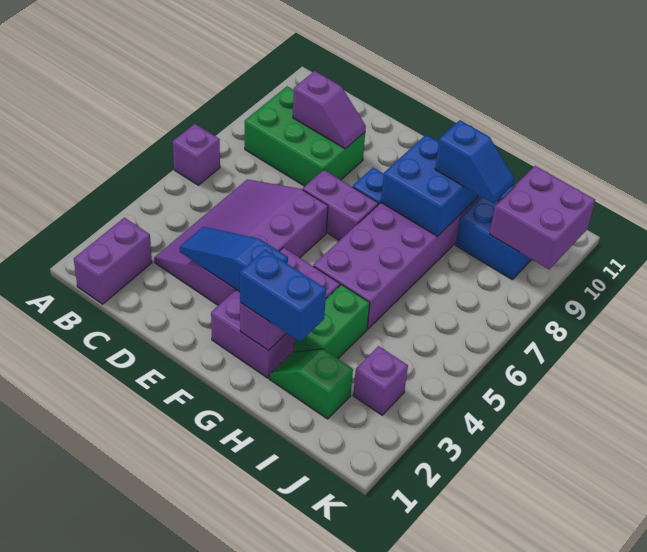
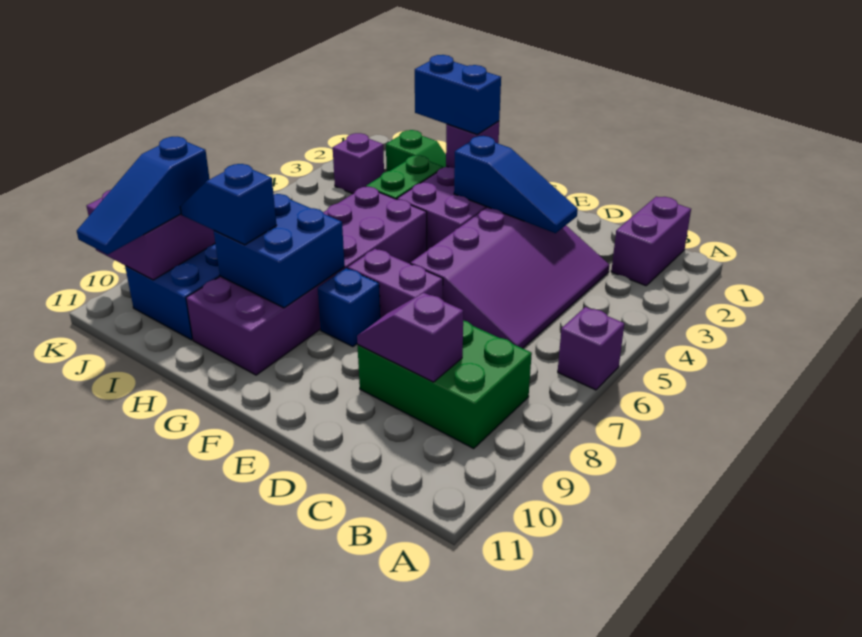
none -> blue slope J9:J11 level 3 top 9

